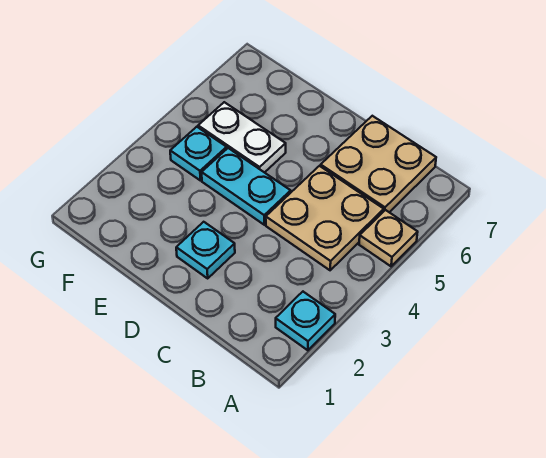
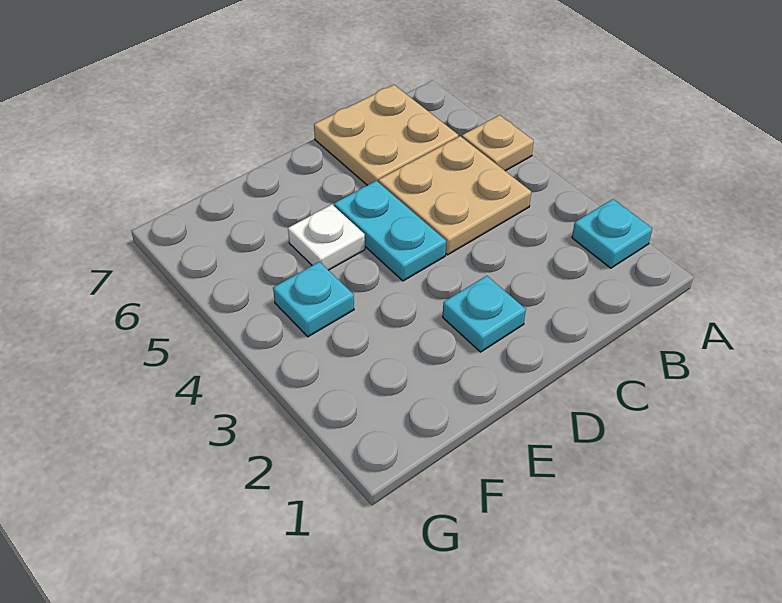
cyan plate D4:E4 level 1 -> cyan plate D4:D5 level 1
white plate E5:F5 level 1 -> white plate E5 level 1

